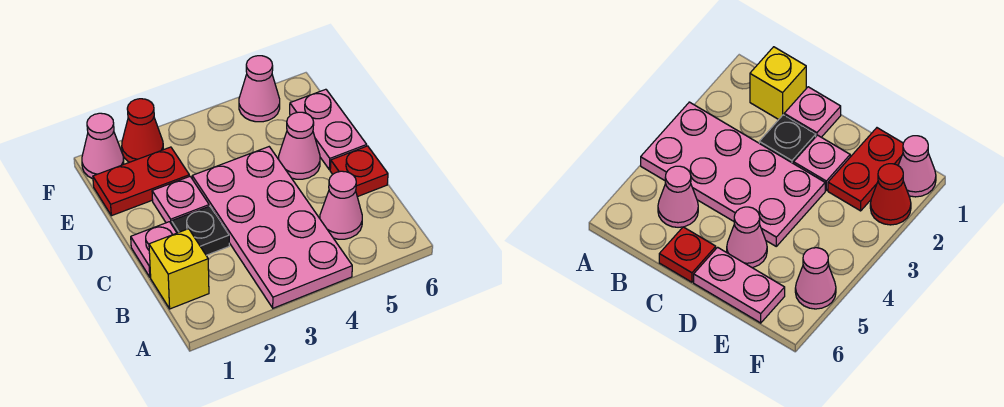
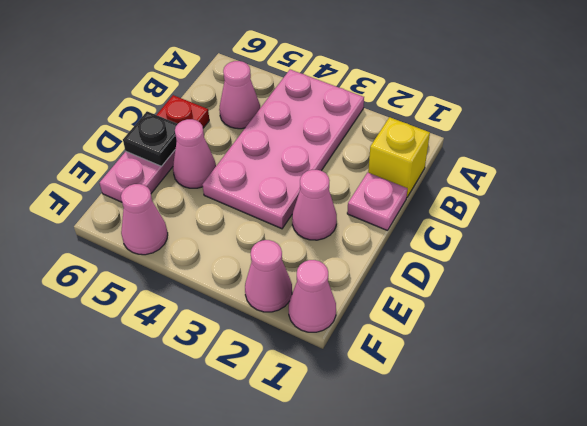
black plate C2 level 1 -> black plate D6 level 2
pink plate D2 level 1 -> pink cone D2 level 1
red plate E1:E2 level 1 -> none
red cone F2 level 1 -> pink cone F2 level 1

